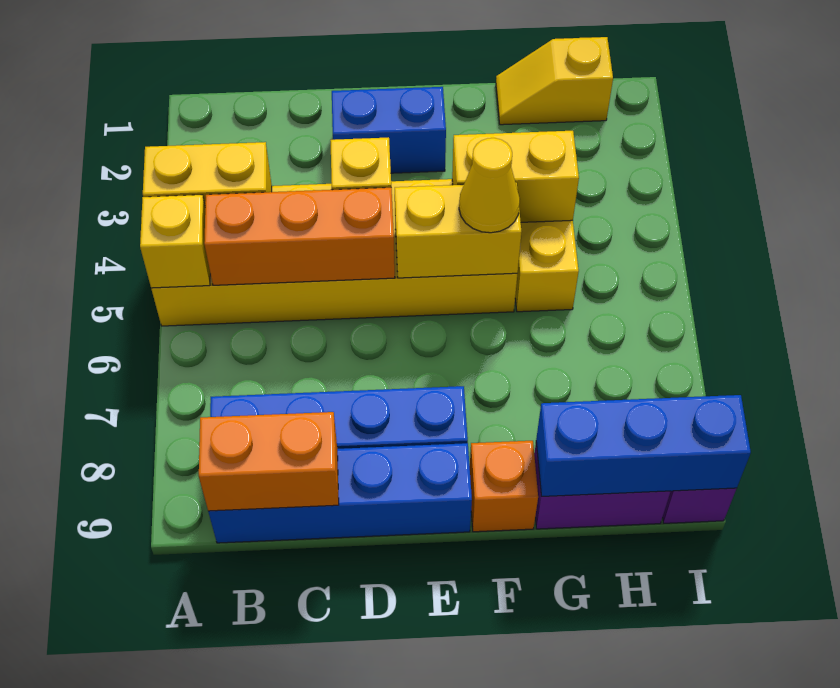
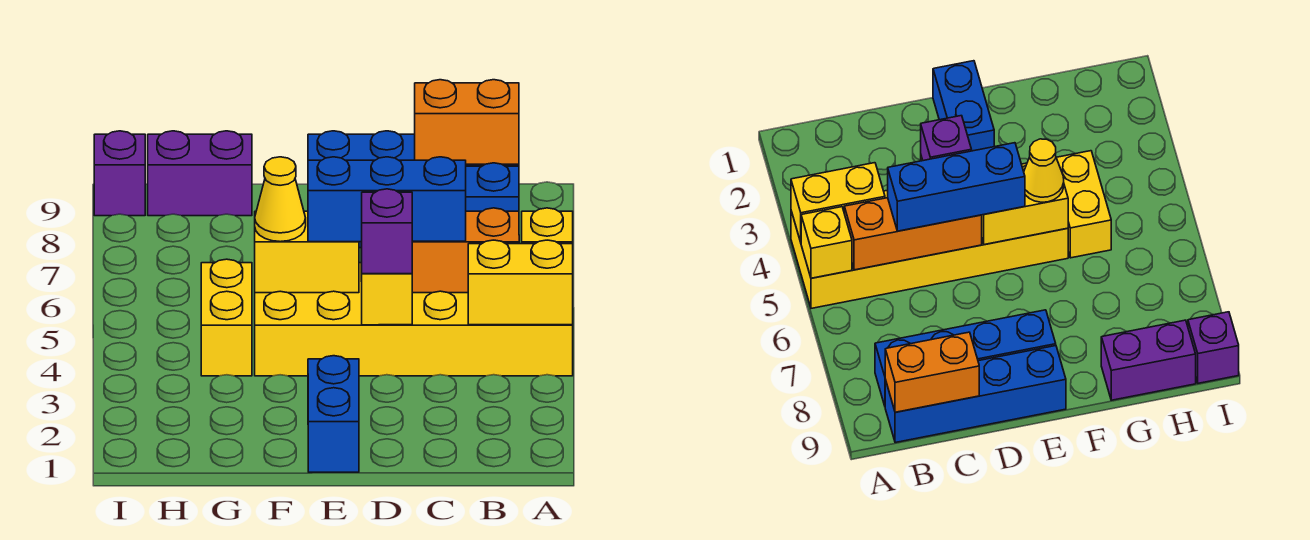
blue brick D2:E2 level 1 -> blue brick E1:E2 level 1
none -> purple brick D4 level 3
yellow brick F4:G4 level 2 -> none
orange brick F9 level 1 -> none
yellow slope G1:H1 level 1 top H -> none
blue brick G9:I9 level 2 -> blue brick C5:E5 level 3

